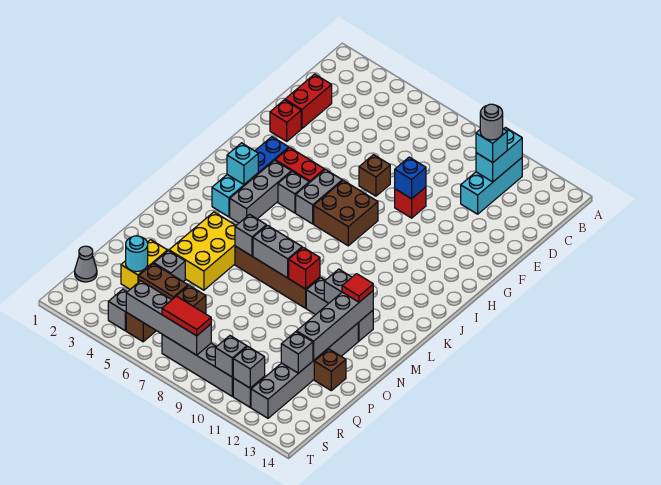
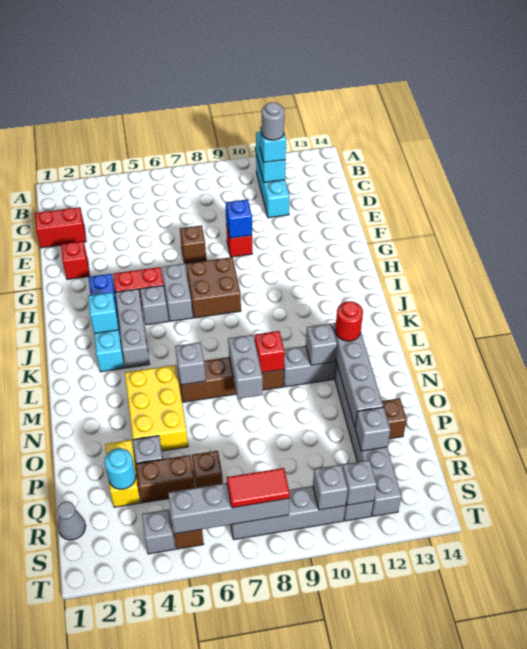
red brick D2:E2 level 1 -> red brick D1:D2 level 1
grey brick M7:M8 level 2 -> grey brick M8:N8 level 2
red tile M12 level 3 -> red round brick M12 level 3

